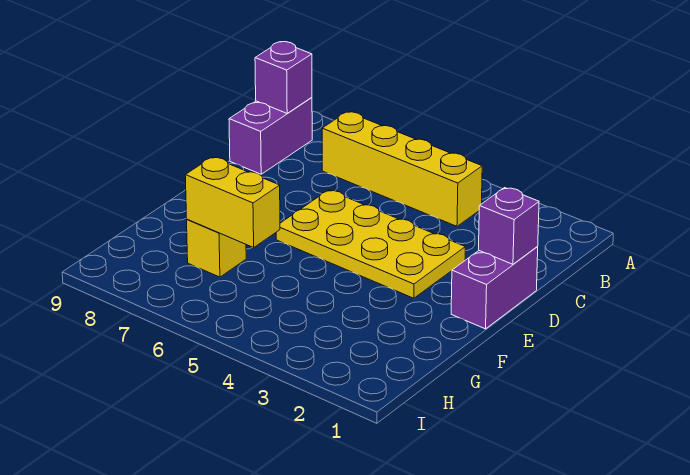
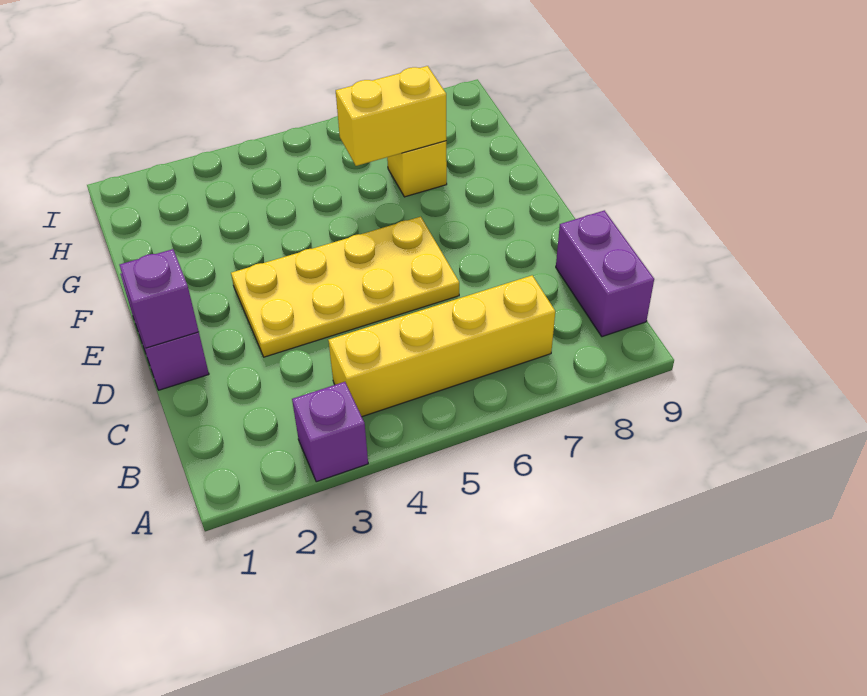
purple brick B9 level 2 -> purple brick A3 level 1

